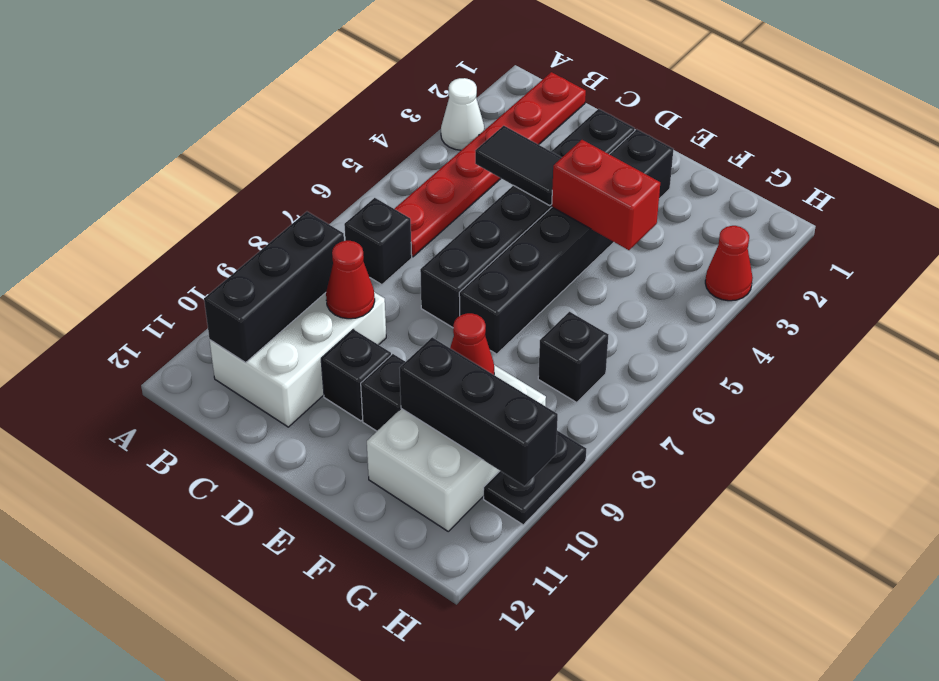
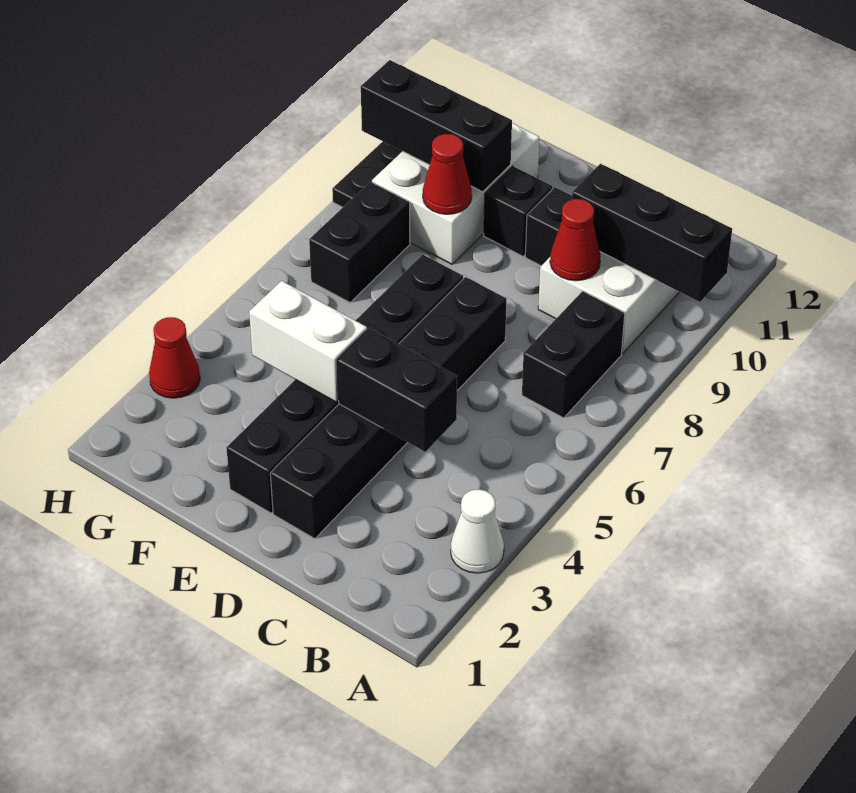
red plate B1:B6 level 1 -> none
black brick B7 level 1 -> black brick B7:B8 level 1
black brick B9:B11 level 2 -> black brick A10:C10 level 2
black tile C4:D4 level 2 -> black brick C4:D4 level 2
red brick E4:F4 level 2 -> white brick E4:F4 level 2
black brick G7 level 1 -> black brick G7:G8 level 1

